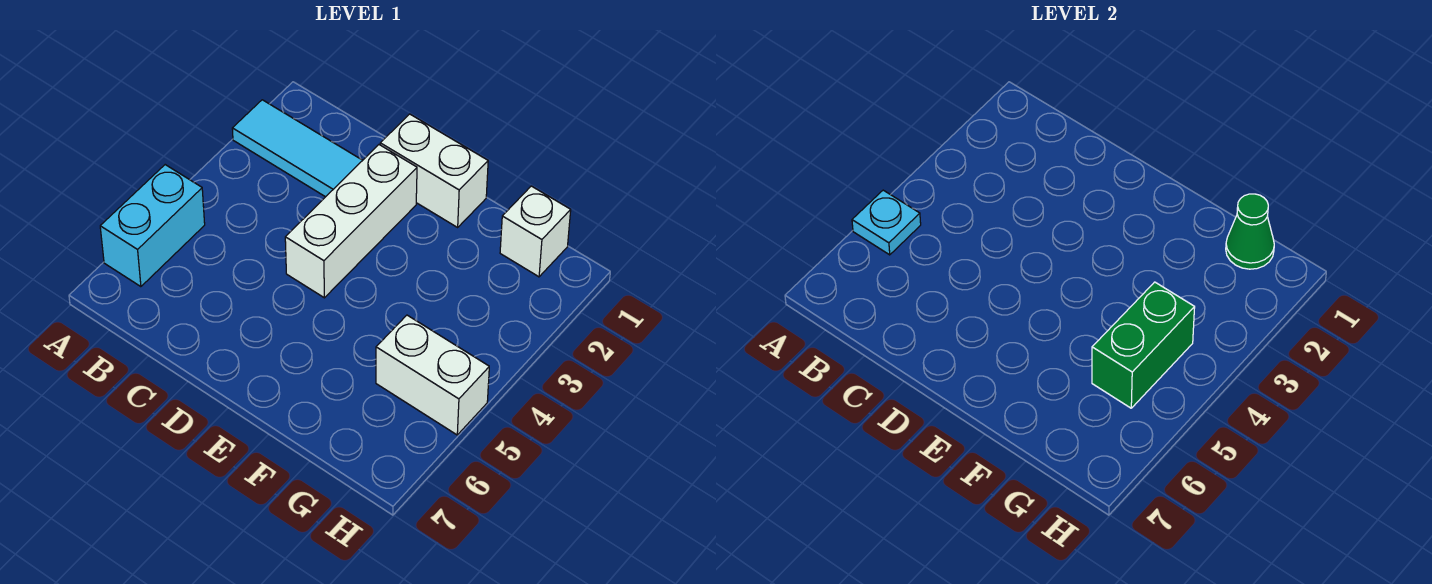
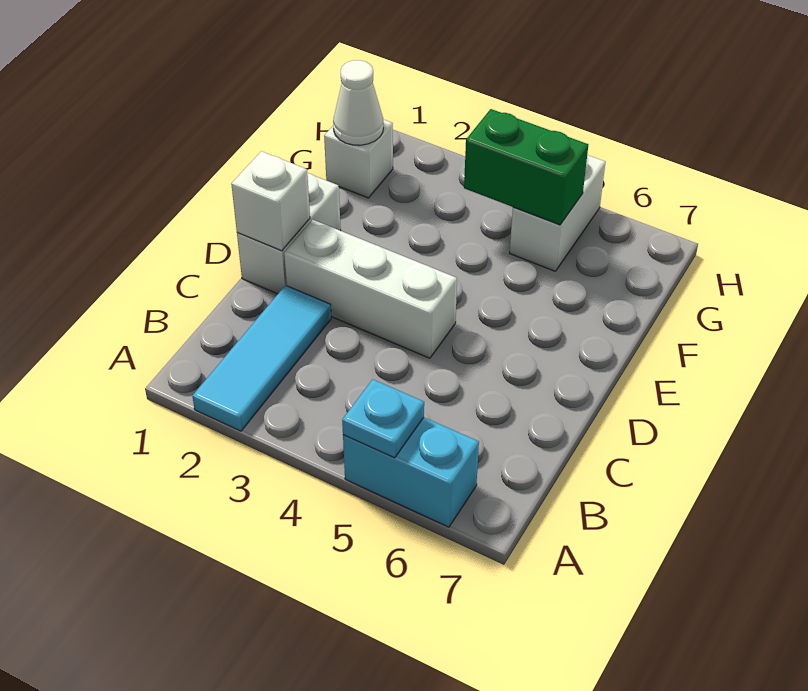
none -> white brick D1 level 2
green cone G1 level 2 -> white cone G1 level 2

